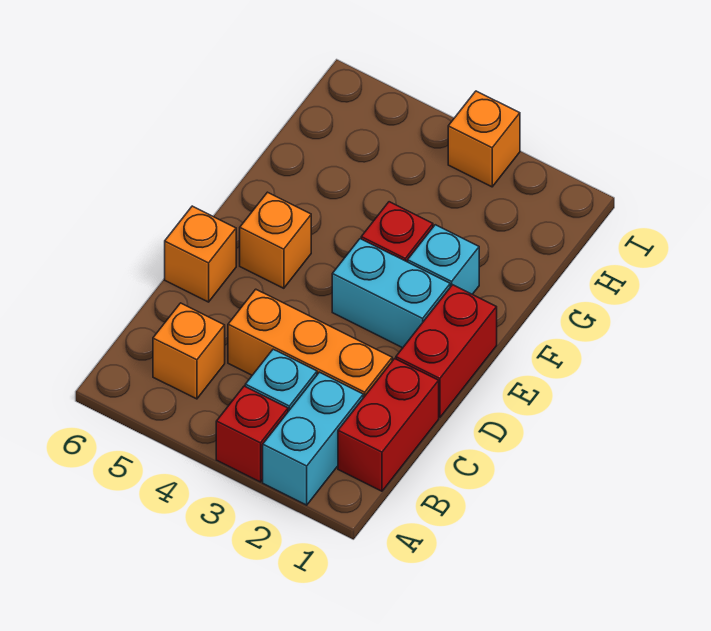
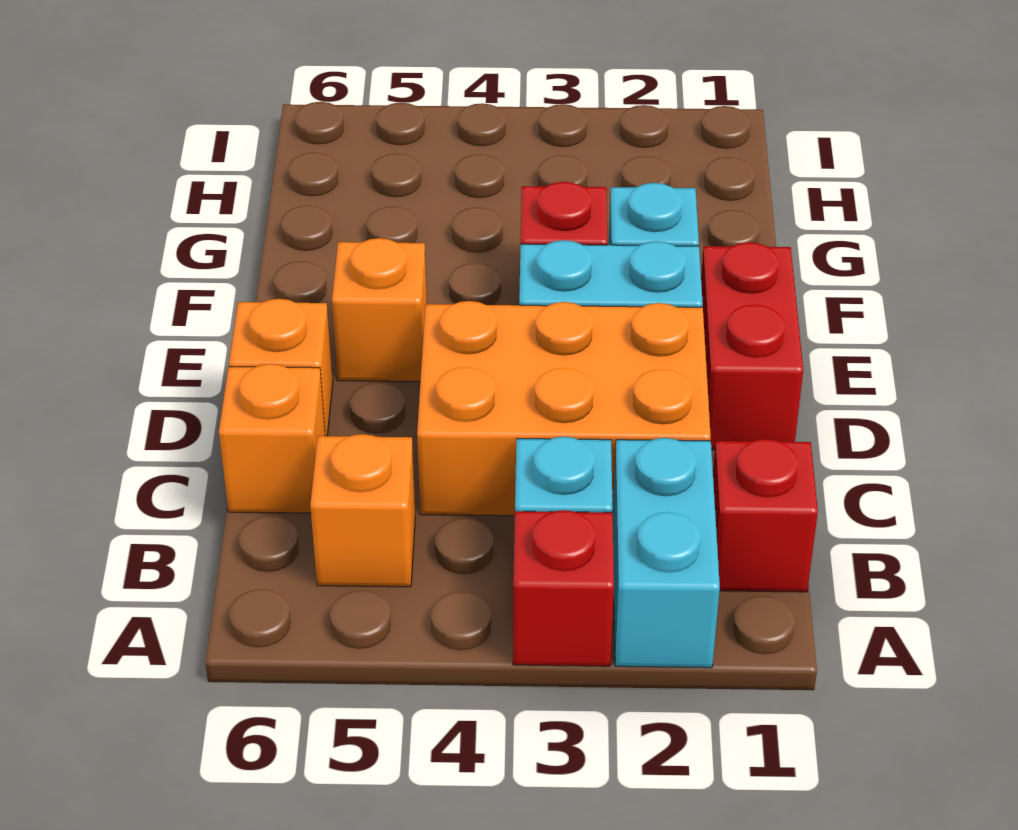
red brick B1:C1 level 1 -> red brick B1 level 1
orange brick C2:C4 level 1 -> orange brick C2:D4 level 1
orange brick I3 level 1 -> orange brick C6 level 1

